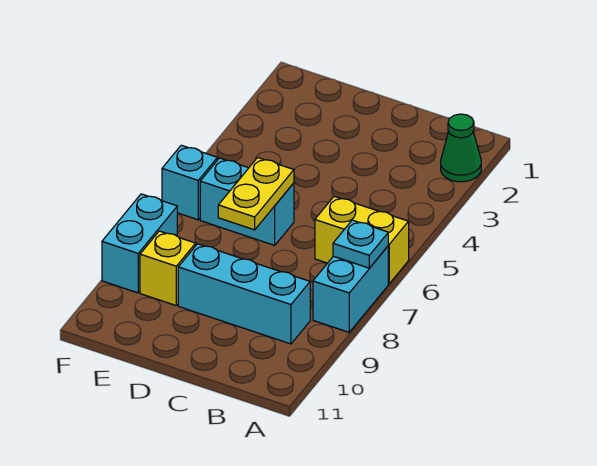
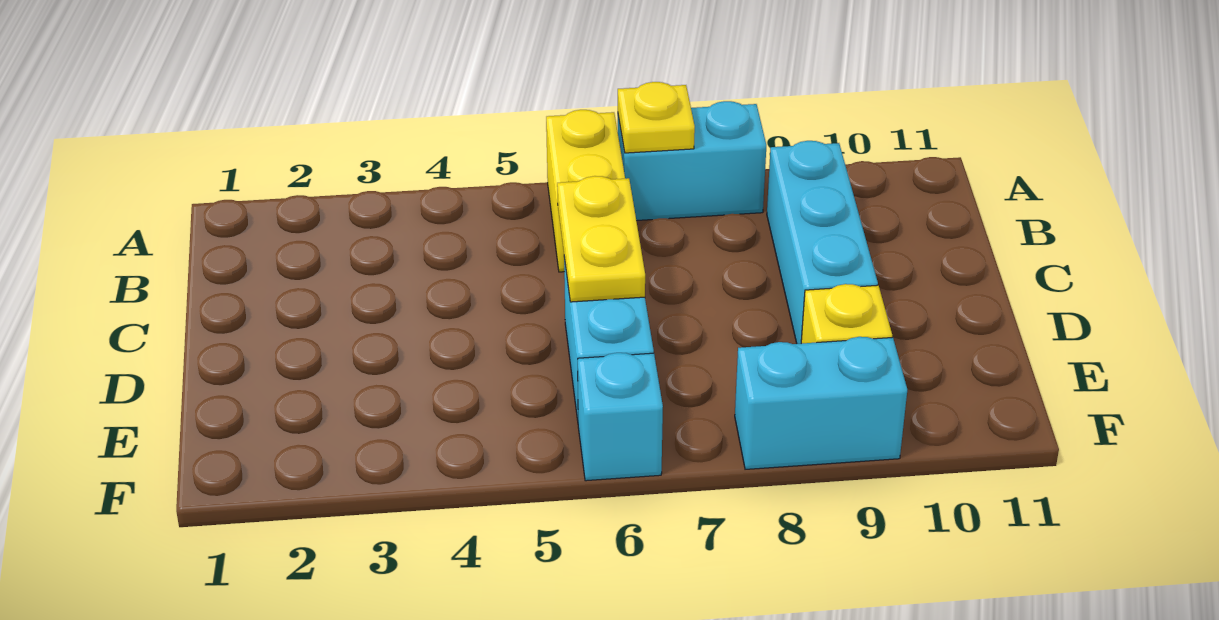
green cone A2 level 1 -> none
cyan plate A7 level 2 -> yellow plate A7 level 2
yellow plate D6:D7 level 2 -> yellow plate C6:D6 level 2

